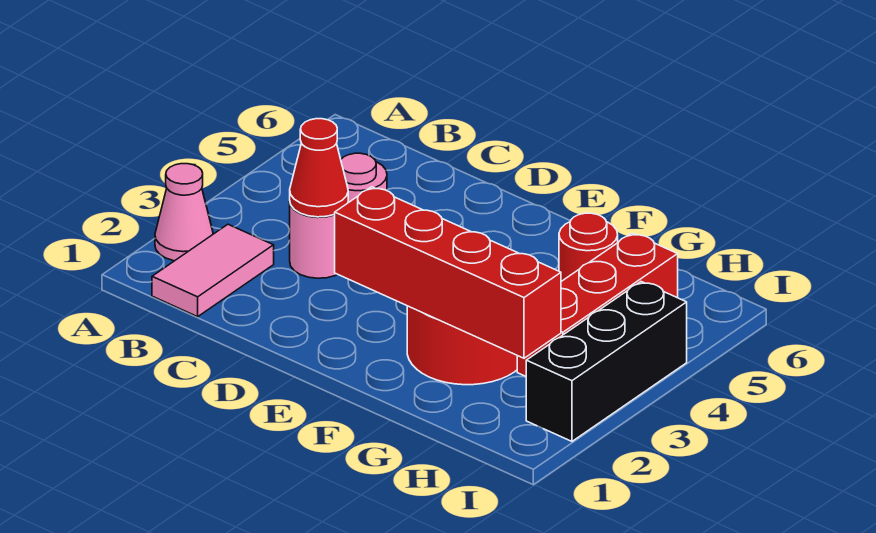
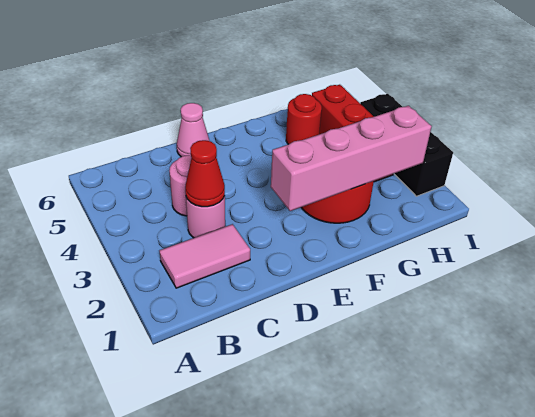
pink cone A2 level 1 -> pink cone D6 level 1
pink tile B1:B2 level 1 -> pink tile B2:C2 level 1
red brick E2:H2 level 2 -> pink brick E2:H2 level 2

